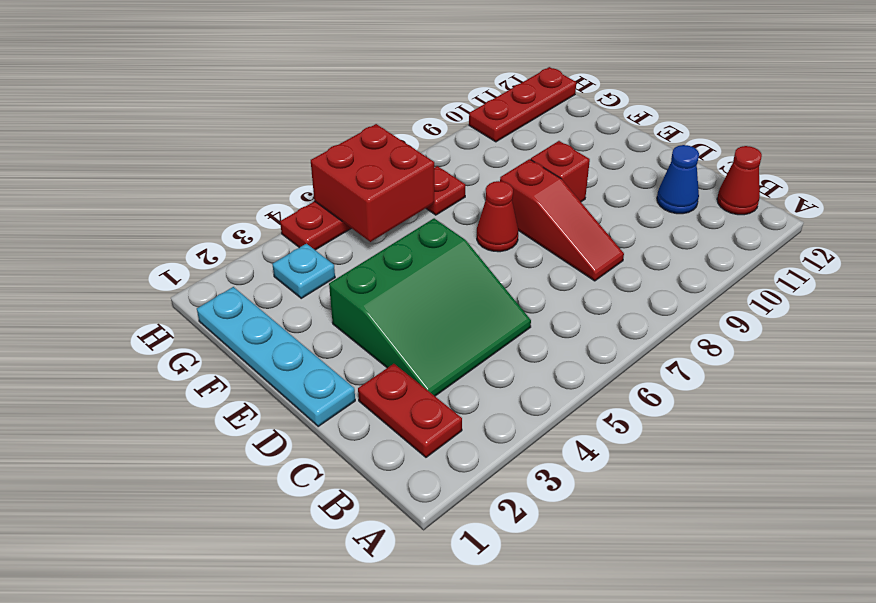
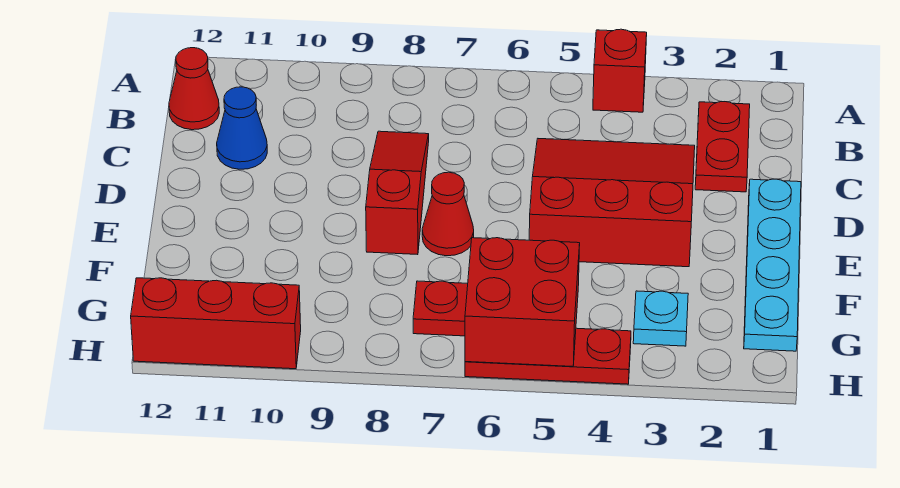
green slope C3:E5 level 1 top E -> red slope C3:E5 level 1 top E
red brick E9 level 1 -> red brick A4 level 1
red plate H10:H12 level 1 -> red brick H10:H12 level 1

